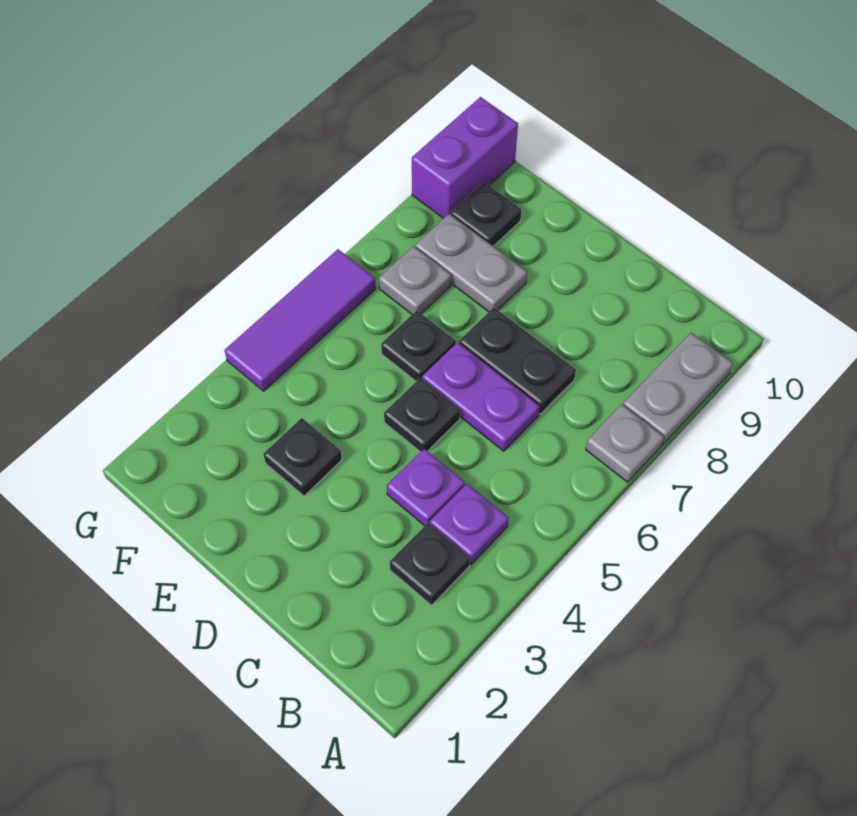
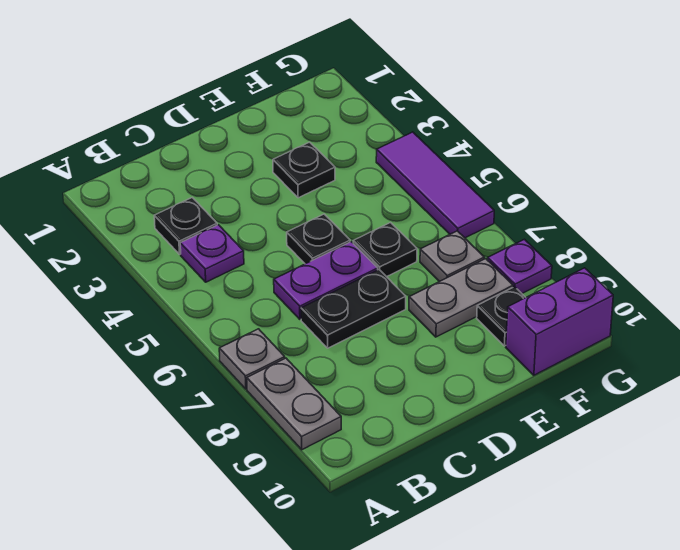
purple plate C4 level 1 -> purple plate G8 level 1
purple brick G9:G10 level 1 -> purple brick F10:G10 level 1

